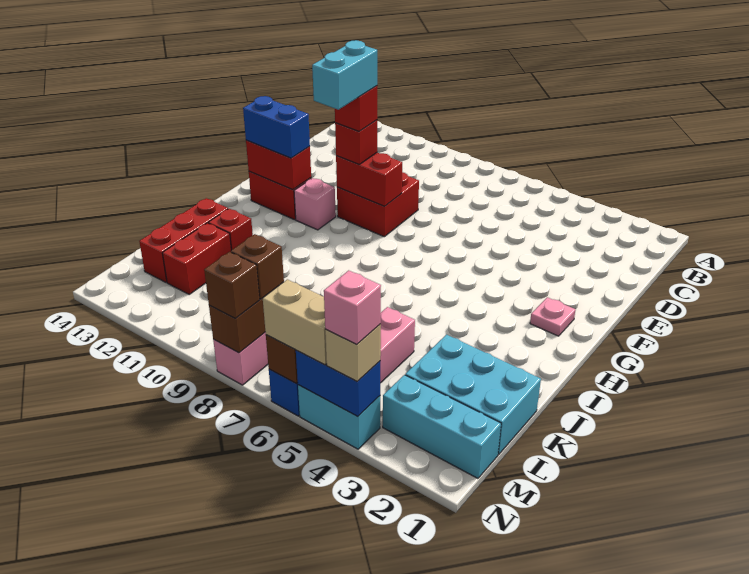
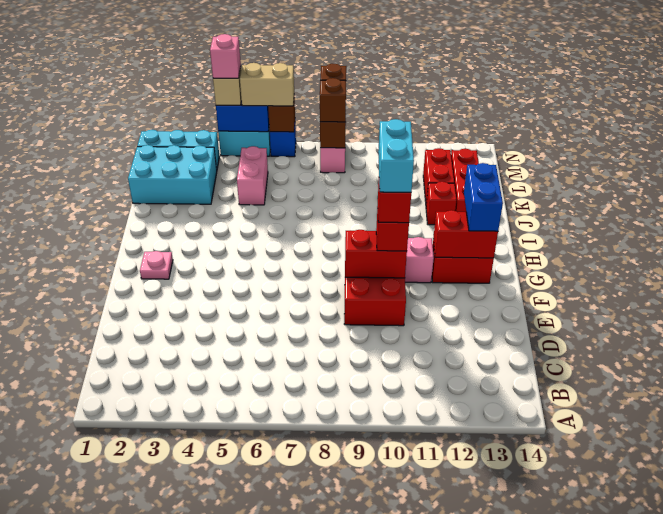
blue brick G12:G13 level 3 -> blue brick G13:H13 level 3

